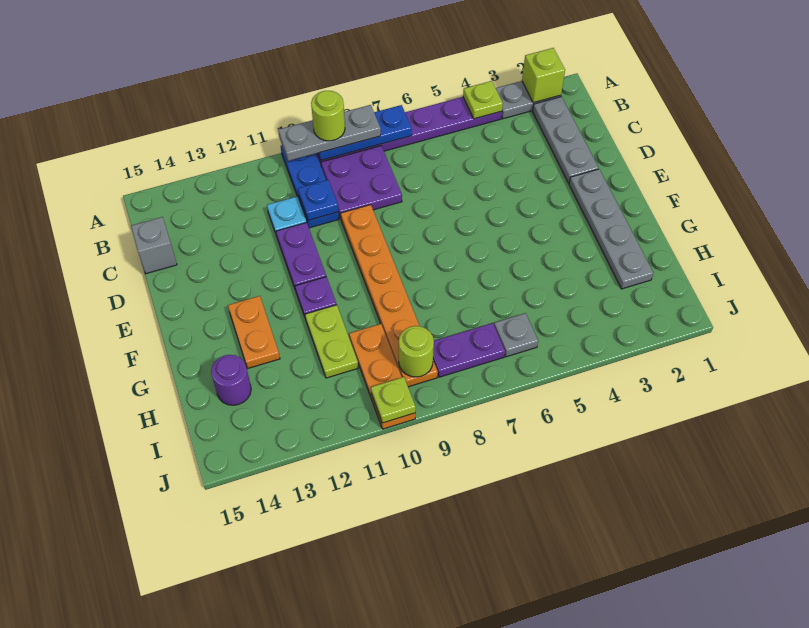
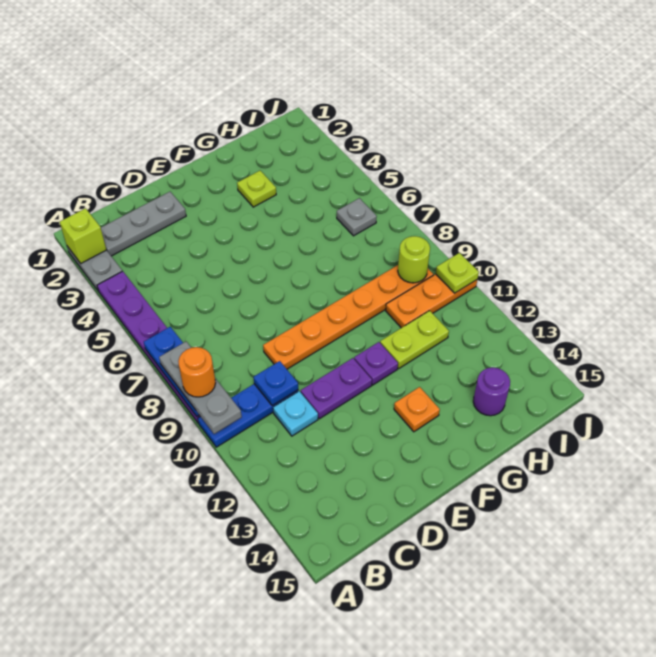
lime plate A4 level 2 -> lime plate G3 level 1
lime round brick A9 level 4 -> orange round brick A9 level 4
purple plate B8:C9 level 1 -> none
grey brick C15 level 1 -> none
grey plate E2:H2 level 1 -> none
orange plate F13:G13 level 1 -> orange plate F13 level 1
purple plate I7:I8 level 1 -> none

